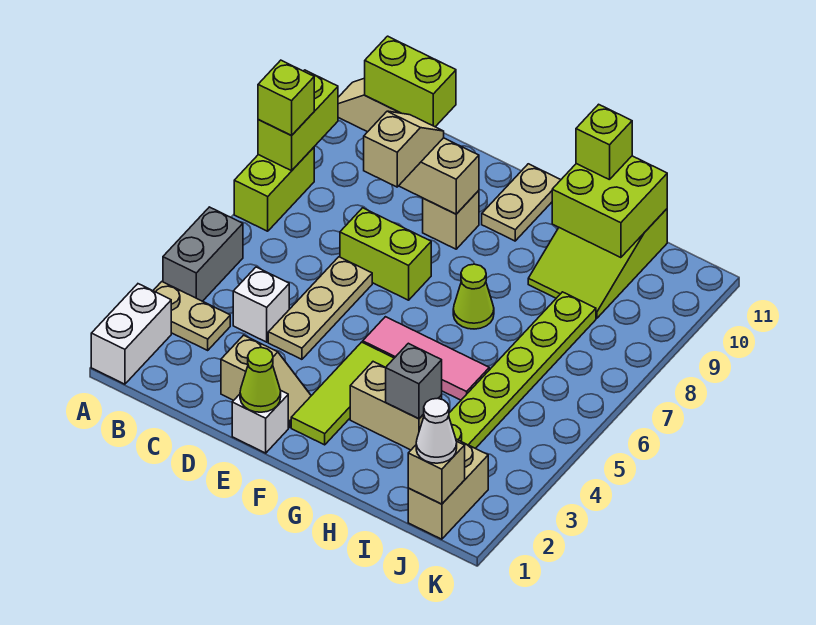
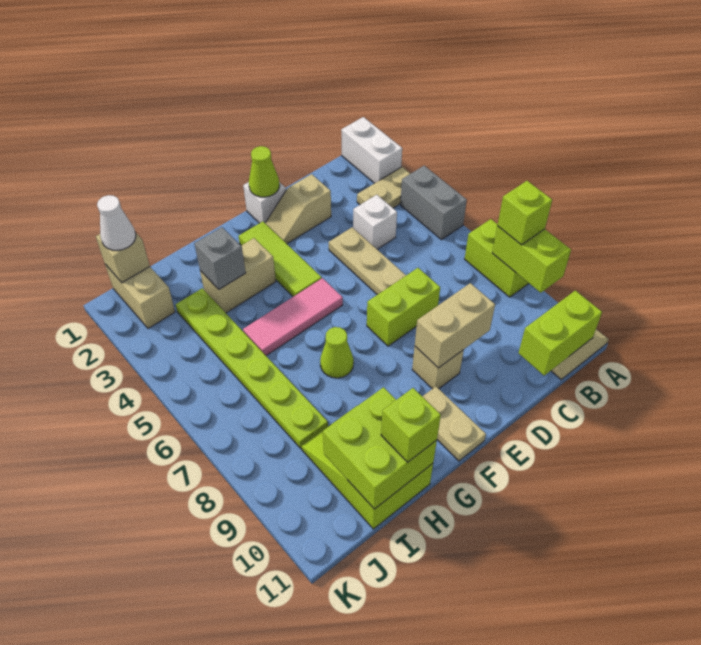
tan slope D8:D9 level 3 top 8 -> none

